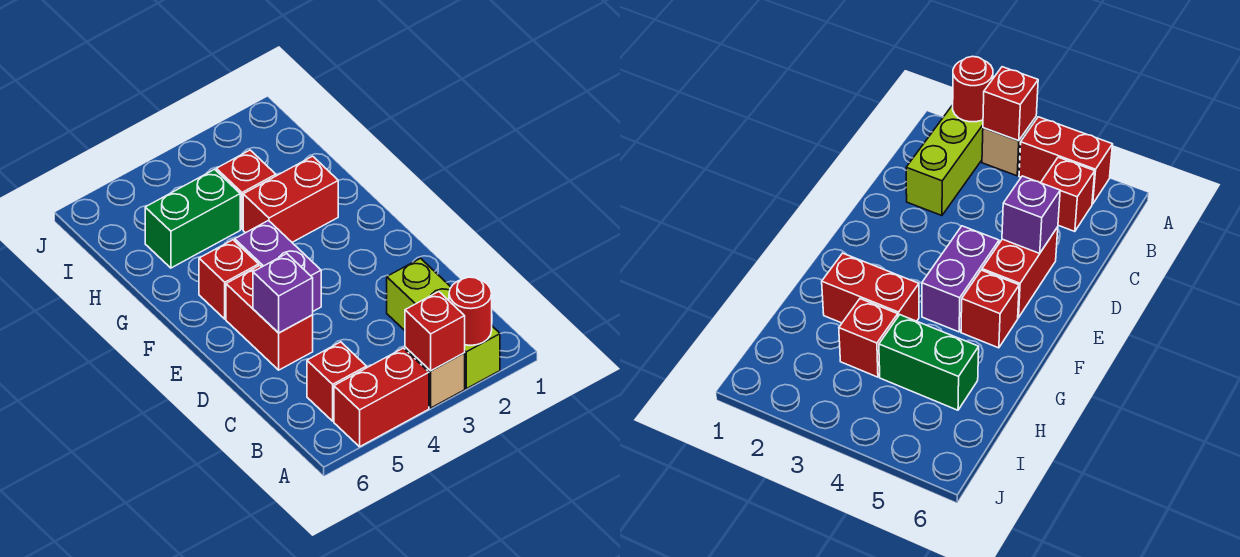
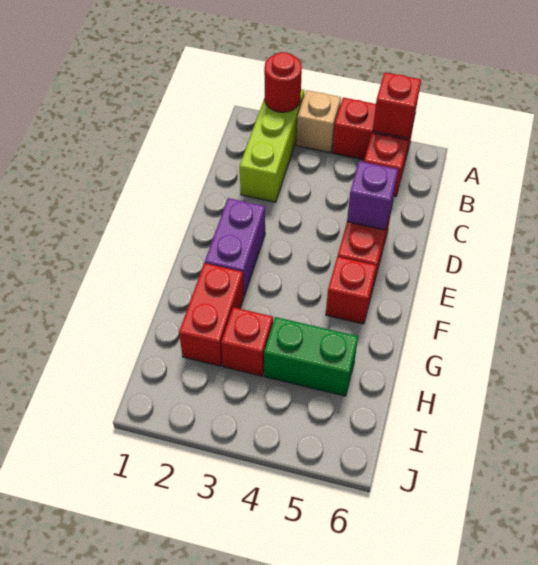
red brick A3 level 2 -> red brick A5 level 2
purple brick E4:F4 level 1 -> purple brick E2:F2 level 1
red brick G2:G3 level 1 -> red brick G2:H2 level 1

